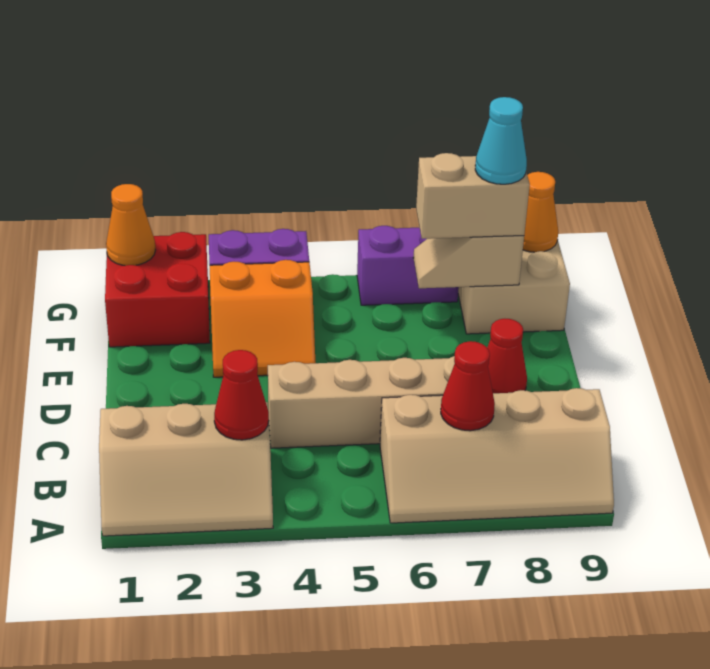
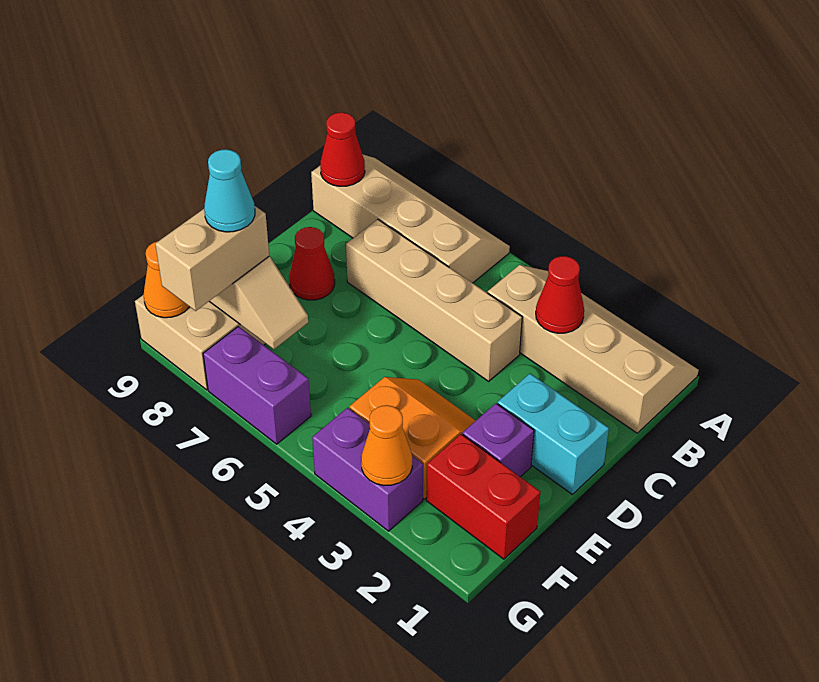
tan slope A1:B3 level 1 top B -> tan slope A1:B4 level 1 top B
red cone B7 level 2 -> red cone B9 level 2
none -> cyan brick D1:D2 level 1
none -> purple brick E2 level 1
red brick F1:G2 level 1 -> red brick F1:F2 level 1
tan brick F7:F8 level 3 -> tan brick F8:G8 level 3
orange cone G1 level 2 -> orange cone G3 level 2

